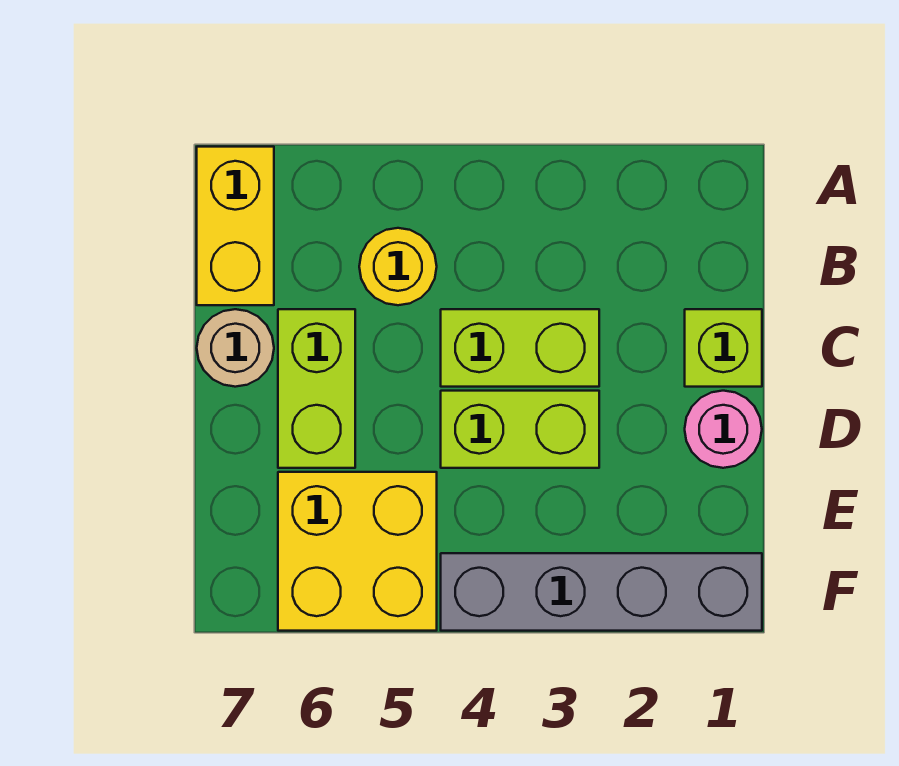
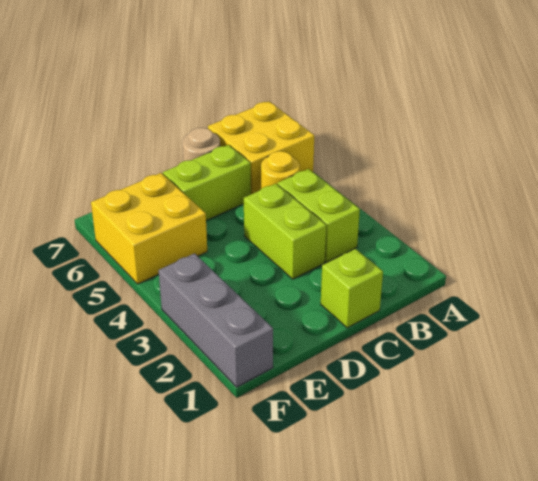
yellow brick A7:B7 level 1 -> yellow brick A6:B7 level 1
pink round brick D1 level 1 -> none
lime brick D3:D4 level 1 -> lime brick B3:B4 level 1
grey brick F1:F4 level 1 -> grey brick F1:F3 level 1

